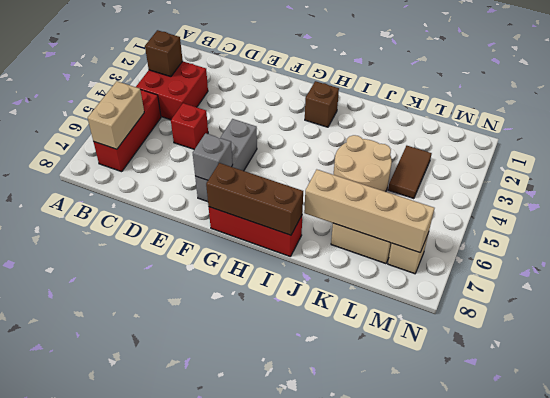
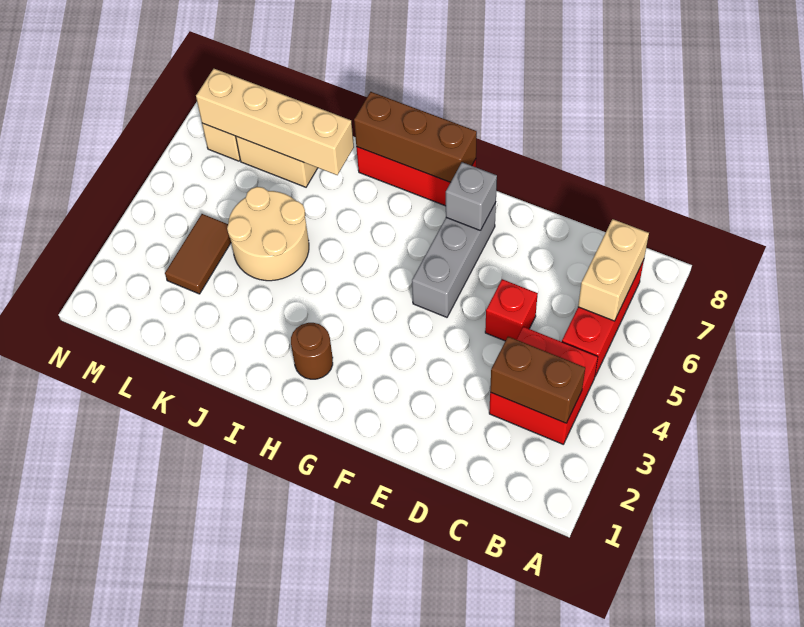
brown brick B3 level 2 -> brown brick B3:C3 level 2
brown brick H2 level 1 -> brown round brick H2 level 1

